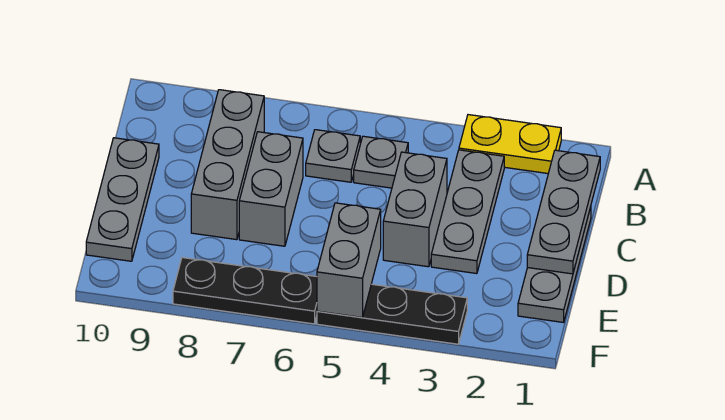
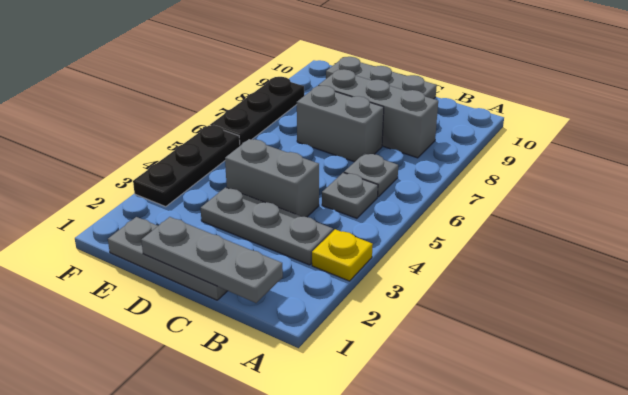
yellow plate A2:A3 level 1 -> yellow plate A3 level 1
grey brick E5:F5 level 2 -> none

